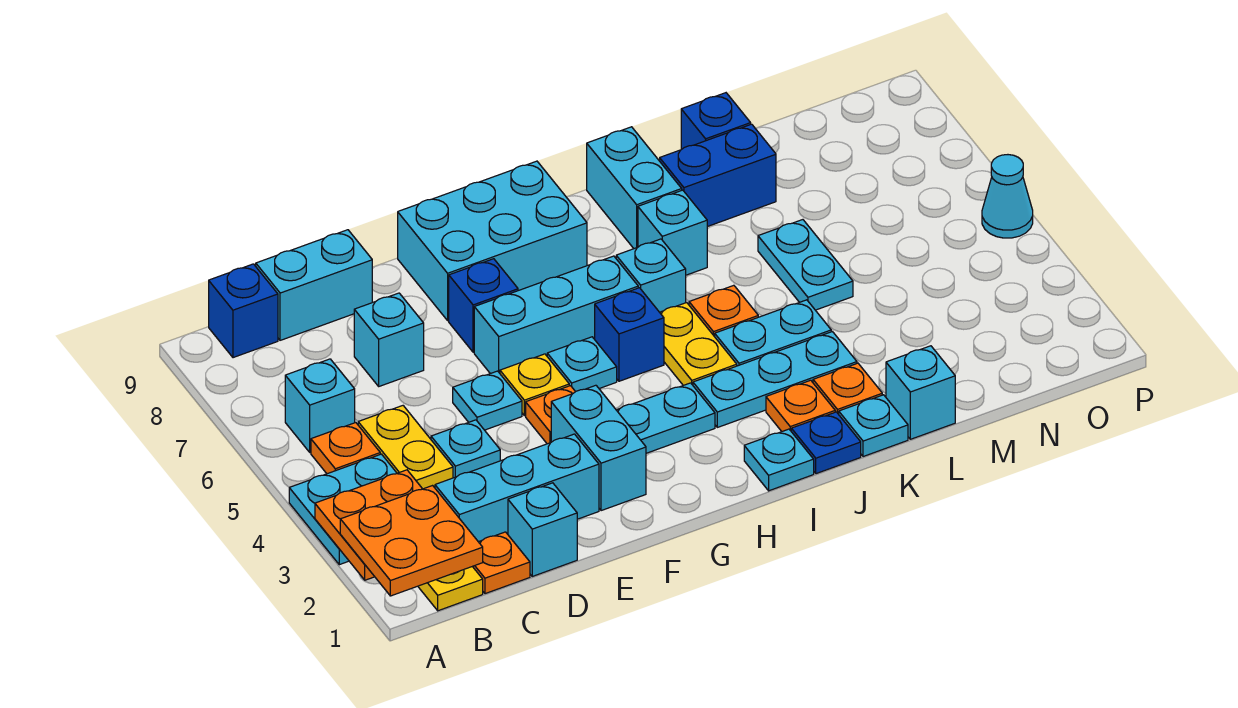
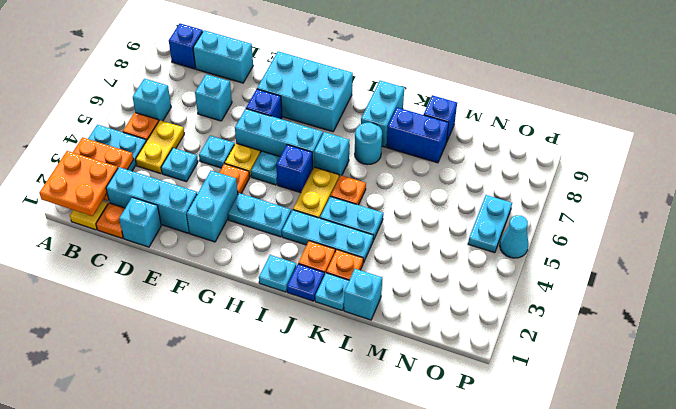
cyan brick J7 level 1 -> cyan round brick J7 level 1
cyan plate L5:L6 level 1 -> cyan plate O5:O6 level 1

